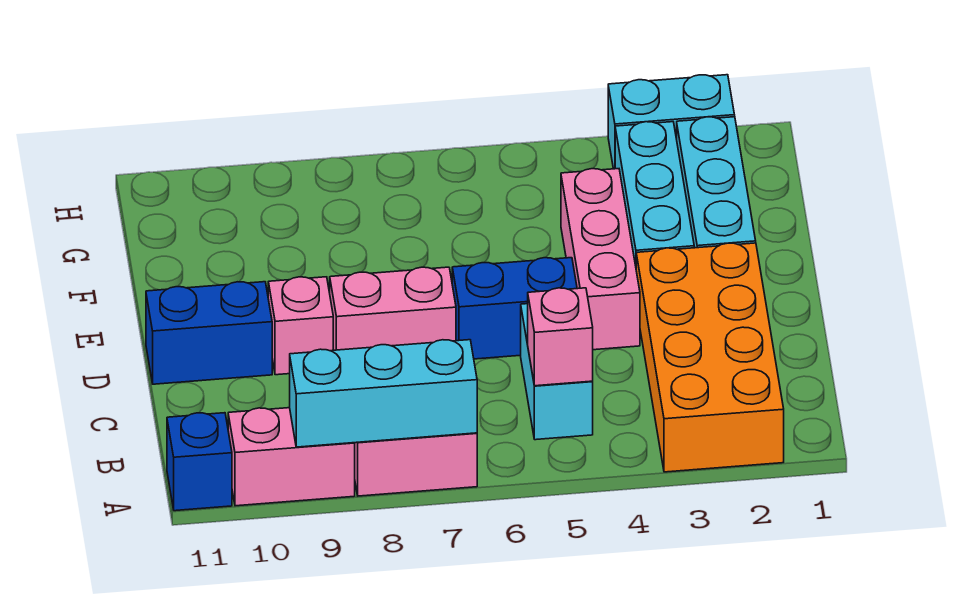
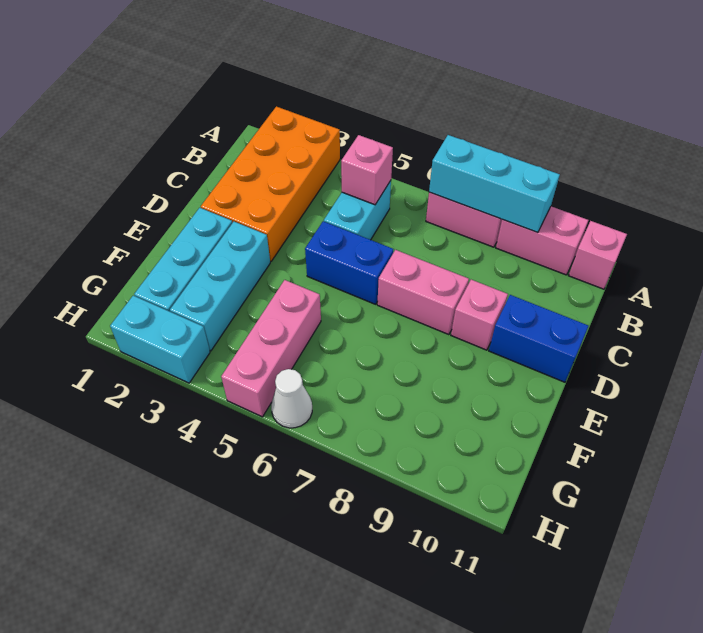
blue brick A11 level 1 -> pink brick A11 level 1
pink brick D4:F4 level 1 -> pink brick F5:H5 level 1
none -> white cone H6 level 1

